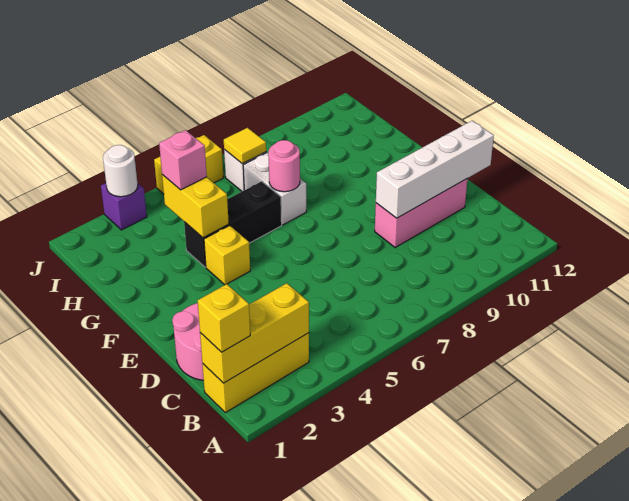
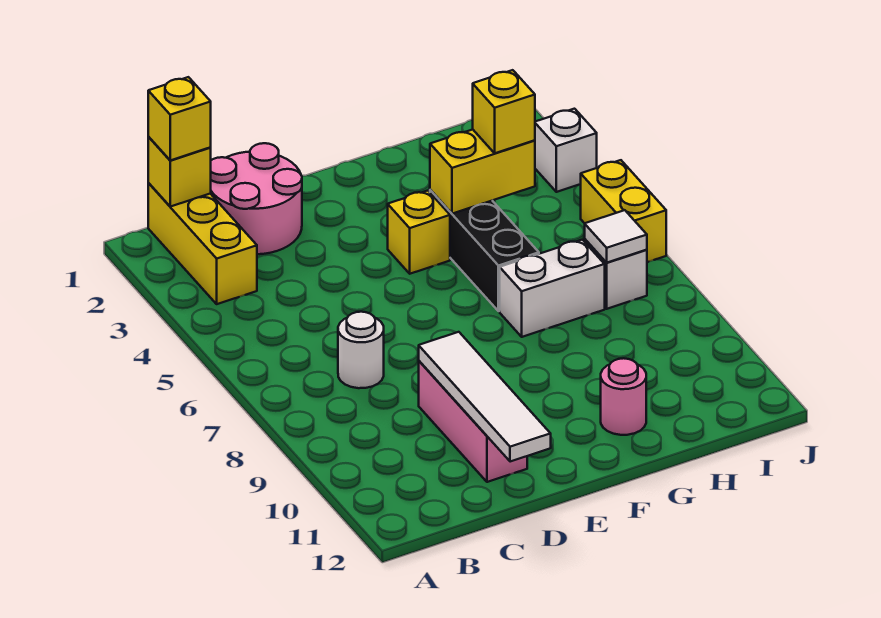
yellow brick B1:B3 level 2 -> yellow brick B1 level 2
white brick D9:D12 level 2 -> white tile D9:D12 level 2
pink round brick G7 level 2 -> pink round brick G11 level 1
pink brick H4 level 3 -> yellow brick H4 level 3
yellow tile I7 level 2 -> white tile I7 level 2
purple brick J3 level 1 -> white brick J3 level 1
white round brick J3 level 2 -> white round brick C7 level 1

